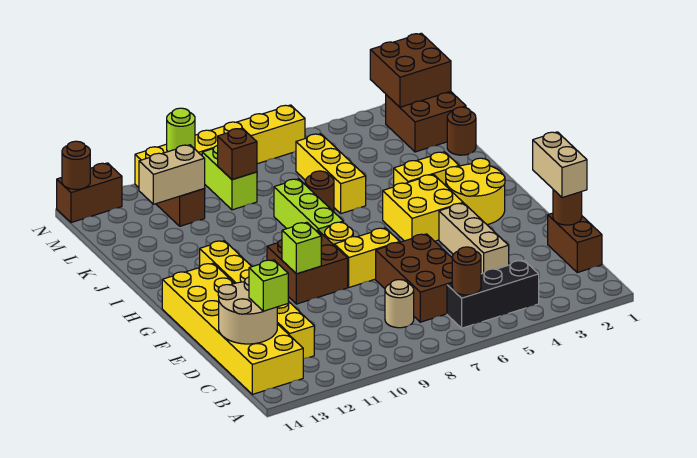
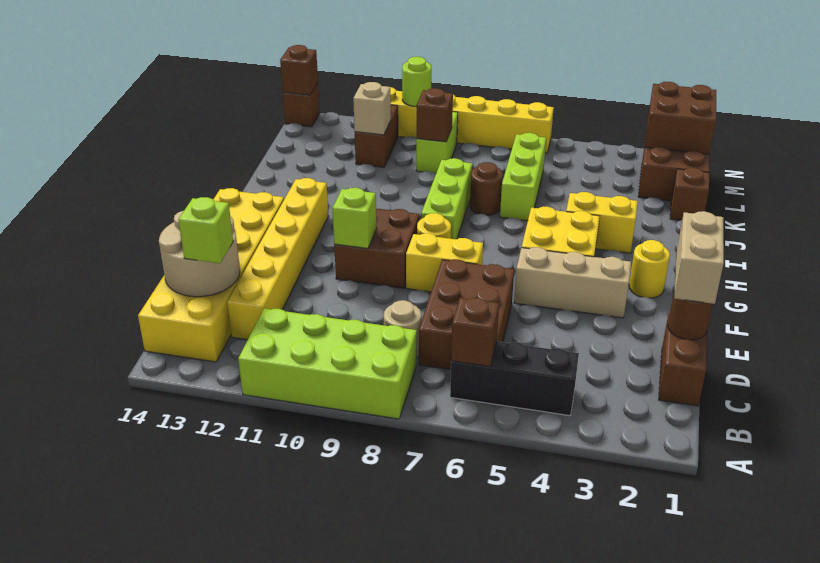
none -> lime brick A8:B11 level 1
brown round brick B6 level 2 -> brown brick B6 level 2
tan brick D4:F4 level 1 -> tan brick F3:F5 level 1
yellow round brick G2:H3 level 1 -> yellow round brick G2 level 1
yellow brick J6:L6 level 1 -> lime brick J6:L6 level 1
brown round brick K1 level 1 -> brown brick K1 level 1
tan brick L11:L12 level 2 -> tan brick L11 level 2
brown brick N13:N14 level 1 -> brown brick N14 level 1
brown round brick N14 level 2 -> brown brick N14 level 2

